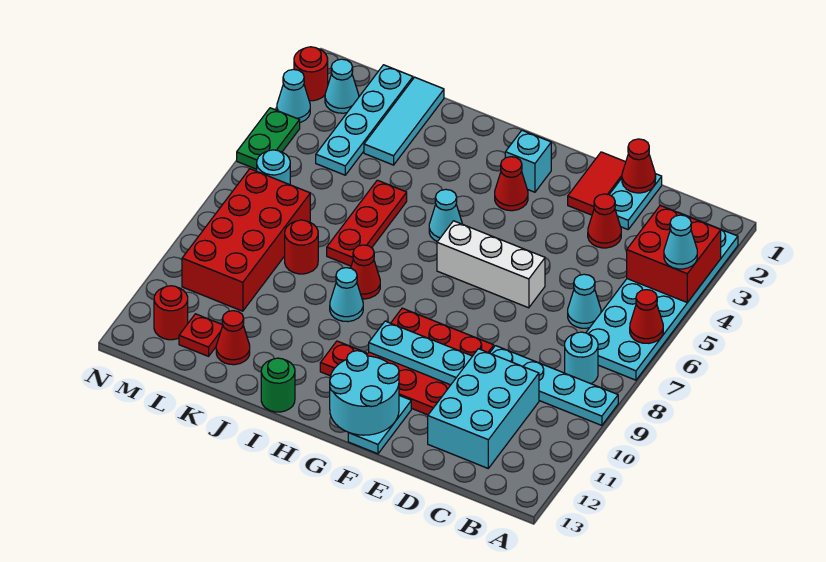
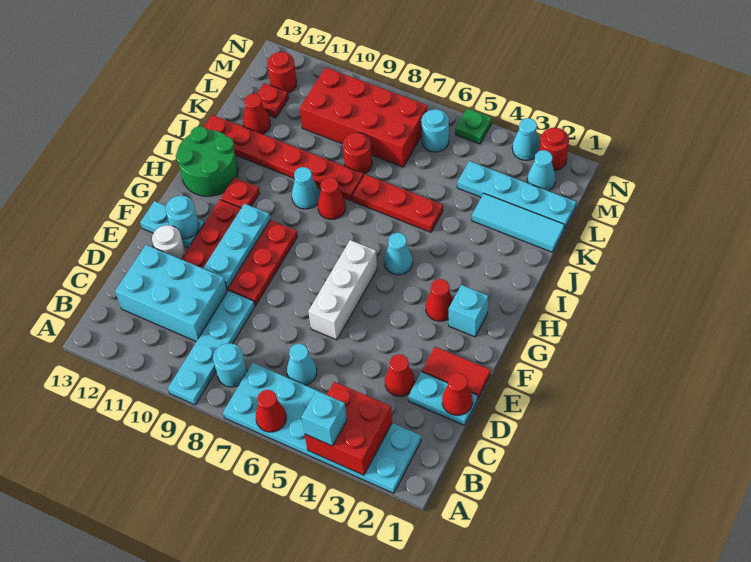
cyan cone A4 level 3 -> cyan brick A4 level 3
none -> white round brick E12 level 1
cyan round brick F12:G13 level 2 -> cyan round brick F12 level 2
green round brick I13 level 1 -> green round brick H12:I13 level 1
none -> red plate J8:J13 level 1
green plate N4:N5 level 1 -> green plate N5 level 1

